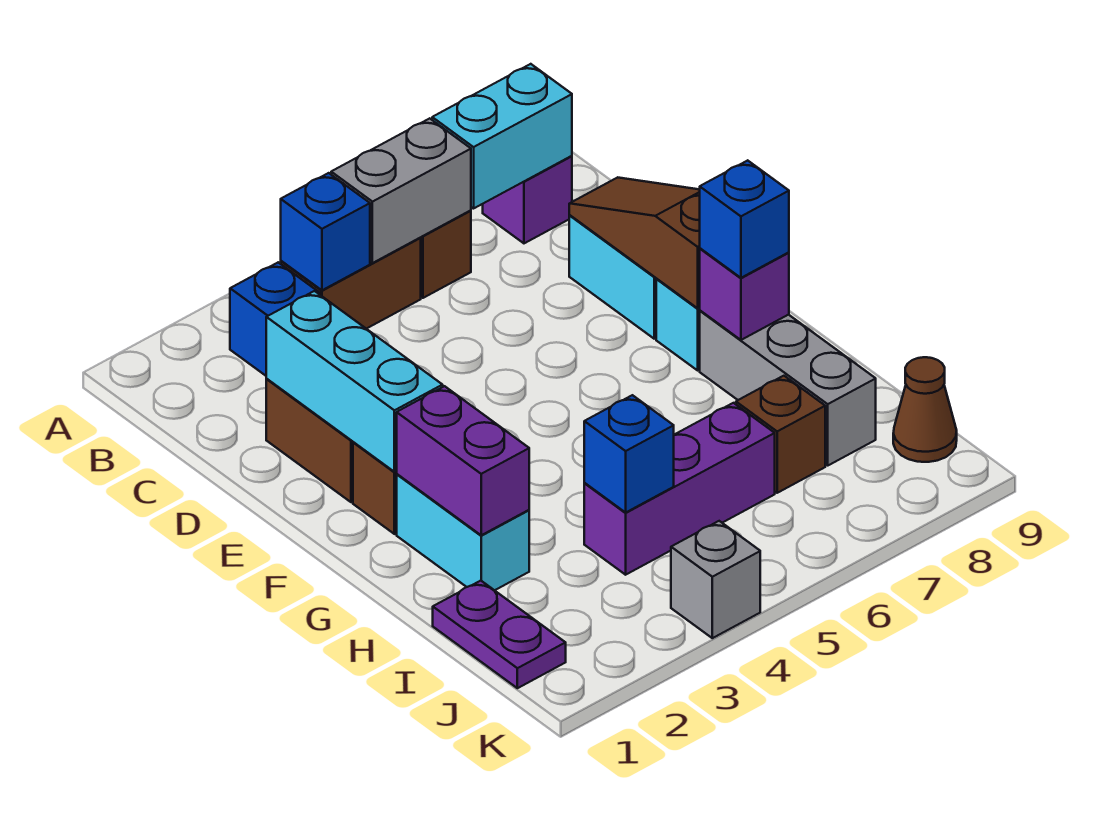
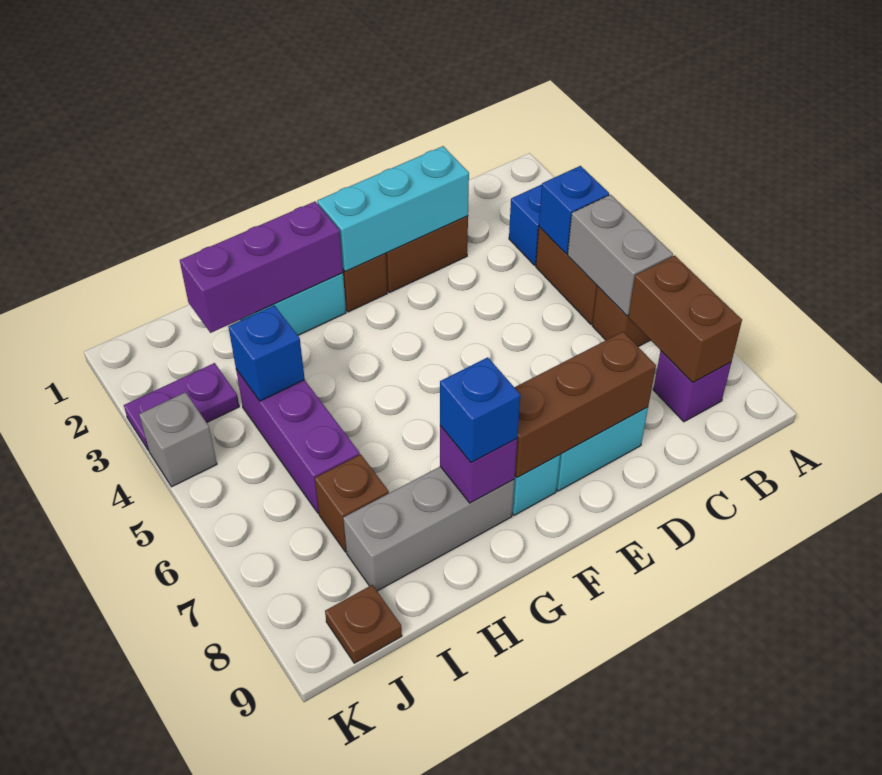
cyan brick B7:B8 level 2 -> brown brick B7:B8 level 2
brown slope D8:F8 level 2 top F -> brown brick D8:F8 level 2
purple brick G2:H2 level 2 -> purple brick G2:I2 level 2
purple plate I1:J1 level 1 -> purple plate J3:K3 level 1
brown cone J9 level 1 -> brown plate J9 level 1

